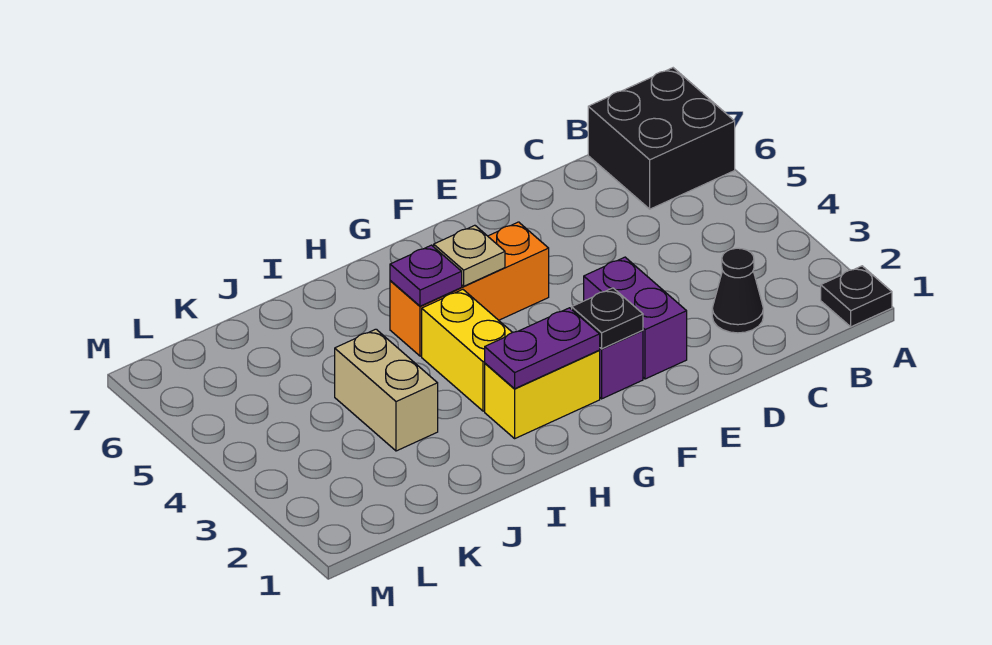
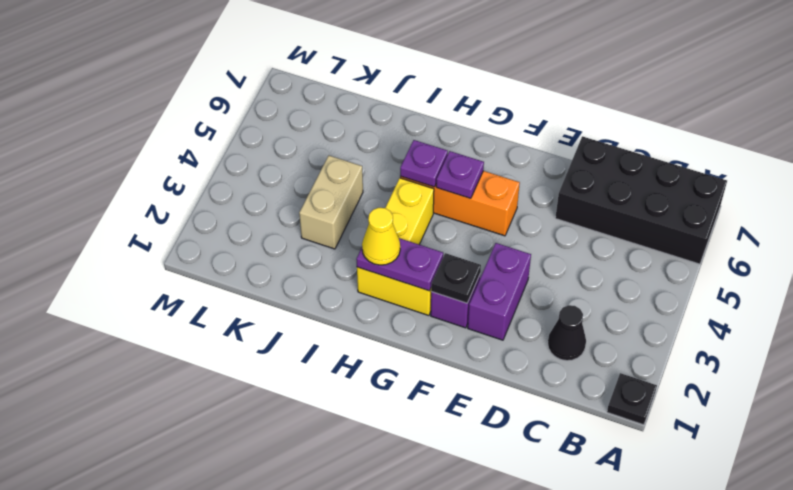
black brick A6:B7 level 1 -> black brick A6:D7 level 1
tan plate G5 level 2 -> purple plate G5 level 2
none -> yellow cone H2 level 3

